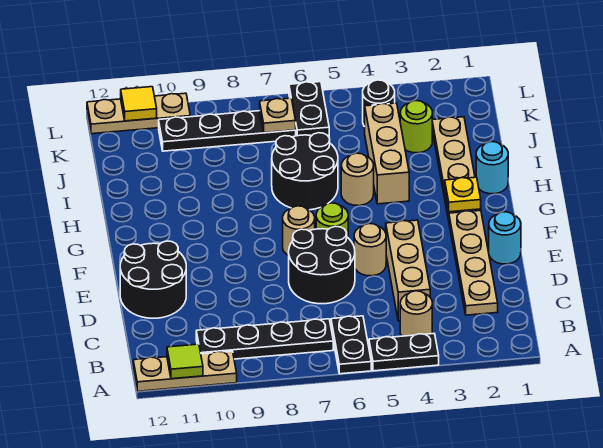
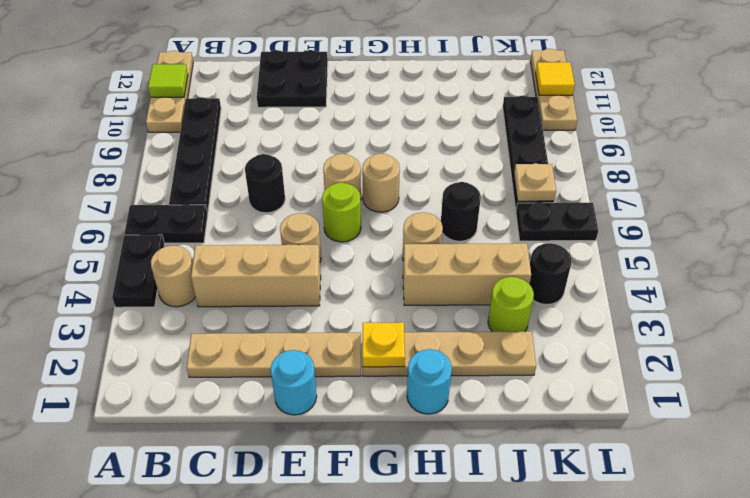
black round brick D6:E7 level 1 -> black round brick D7 level 1
black round brick D11:E12 level 1 -> black plate D11:E12 level 1
none -> tan round brick G7 level 1
black round brick H6:I7 level 1 -> black round brick I6 level 1

